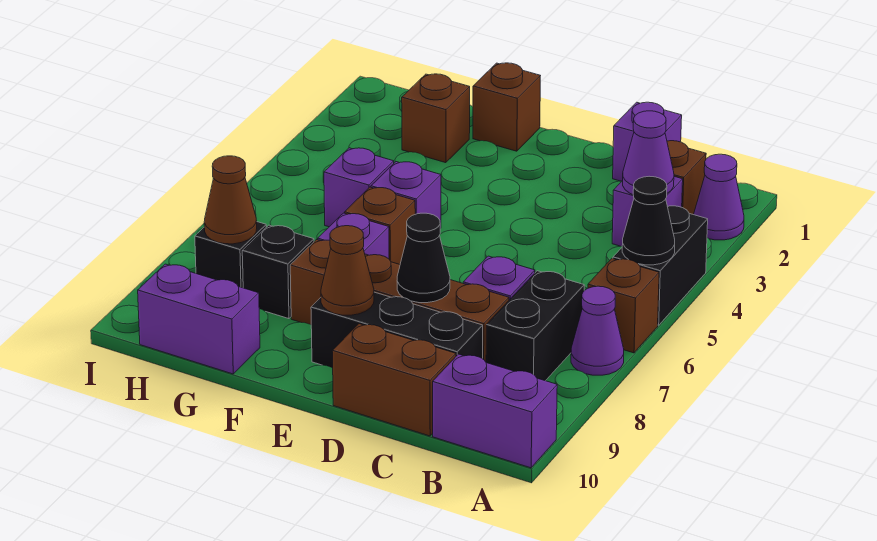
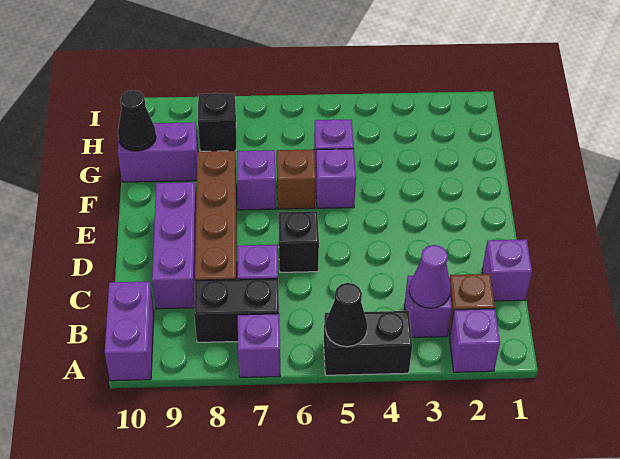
purple cone A2 level 1 -> purple brick A2 level 1
brown brick A6 level 1 -> none
purple cone A7 level 1 -> purple brick A7 level 1
black brick C9:E9 level 1 -> purple brick C9:E9 level 1
brown brick C10:D10 level 1 -> none
black cone D8 level 2 -> black cone G10 level 2
brown cone E9 level 2 -> none
brown brick F1 level 1 -> none
brown brick G2 level 1 -> none
black brick G8 level 1 -> black brick D6 level 1
purple brick G10:H10 level 1 -> purple brick G9:G10 level 1
brown cone H8 level 2 -> none

